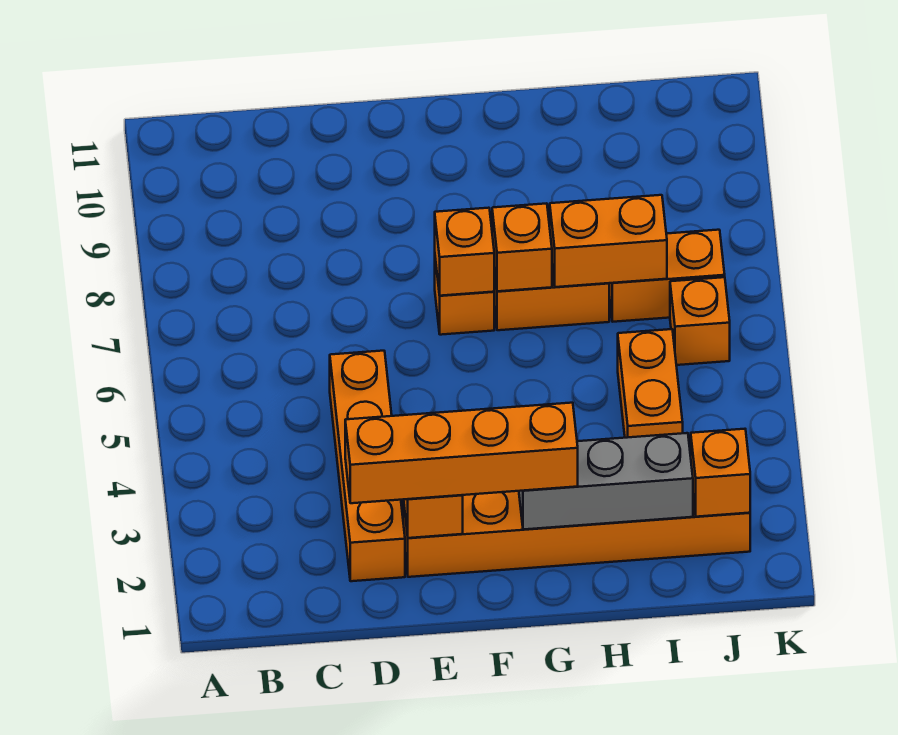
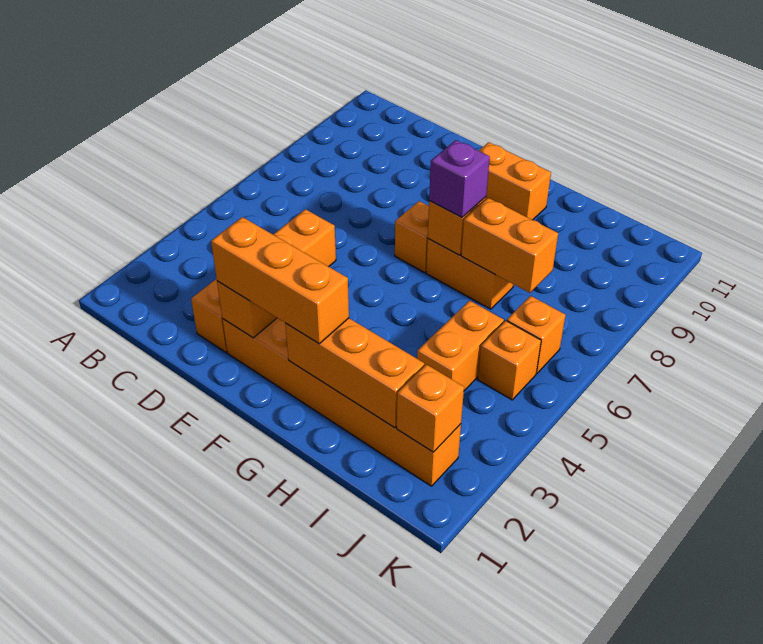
orange brick D2:G2 level 3 -> orange brick E2:G2 level 3
orange brick F7 level 2 -> orange brick J5 level 1
grey brick G2:I2 level 2 -> orange brick G2:I2 level 2
none -> purple brick G7 level 3
orange brick I7:J7 level 1 -> orange brick F10:G10 level 1

